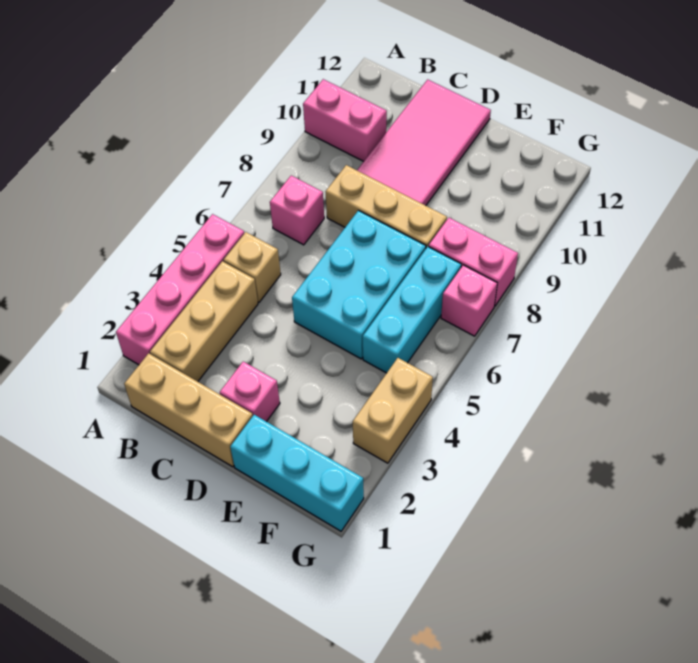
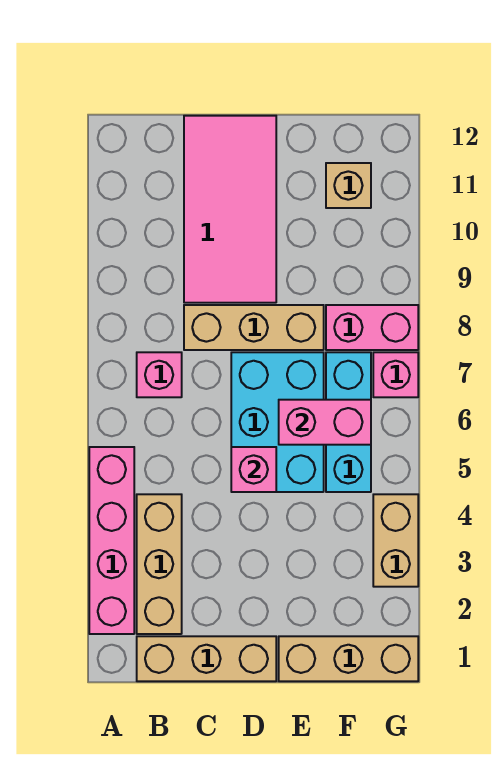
pink brick A10:B10 level 1 -> pink brick E6:F6 level 2
tan brick B5 level 1 -> tan brick F11 level 1
pink brick D2 level 1 -> pink brick D5 level 2
cyan brick E1:G1 level 1 -> tan brick E1:G1 level 1

